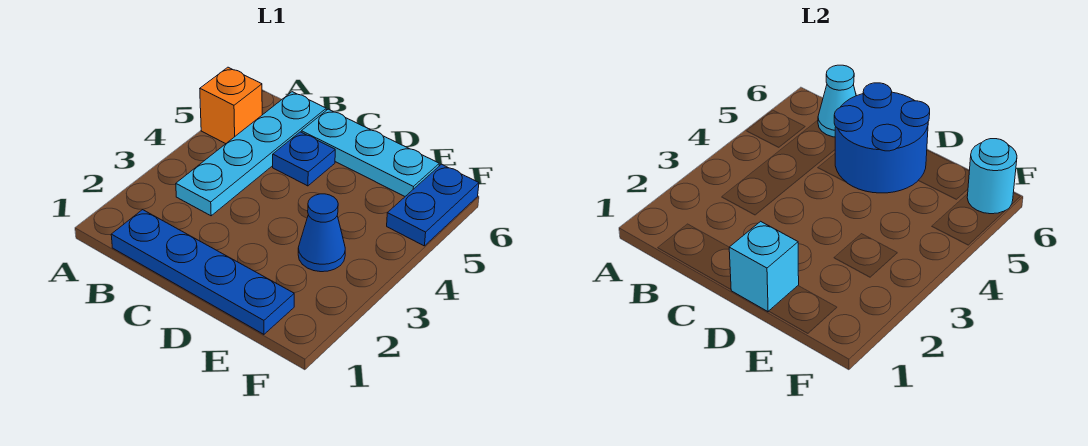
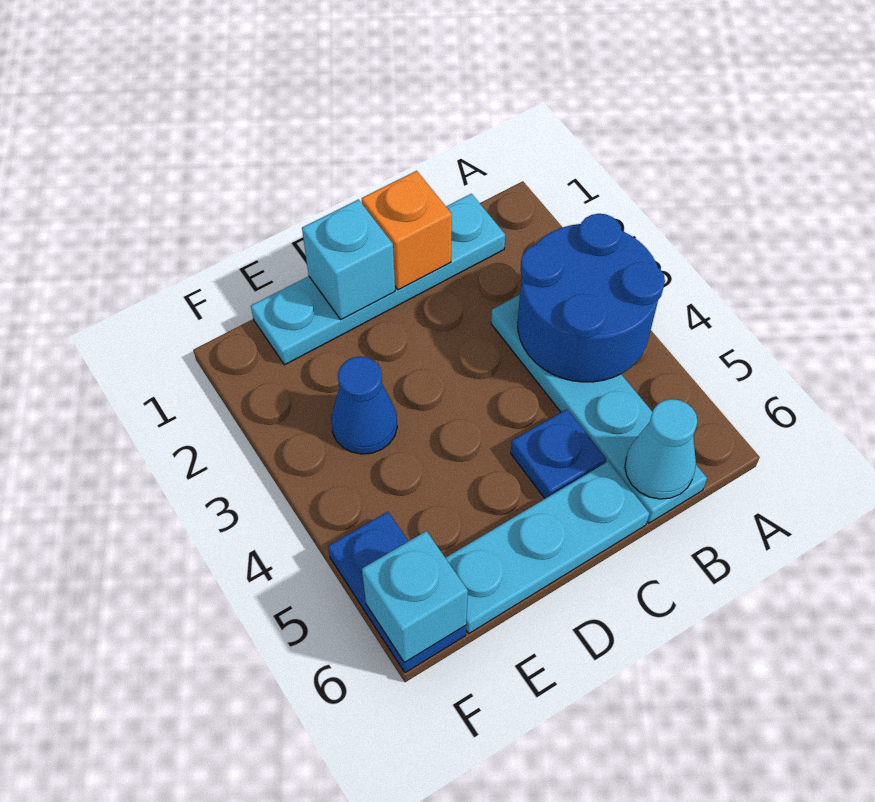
orange brick A5 level 1 -> orange brick C1 level 2
blue plate B1:E1 level 1 -> cyan plate B1:E1 level 1
blue round brick C5:D6 level 2 -> blue round brick A3:B4 level 2
cyan round brick F6 level 2 -> cyan brick F6 level 2

